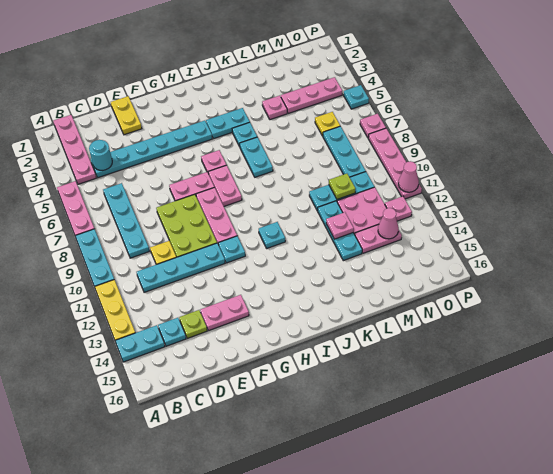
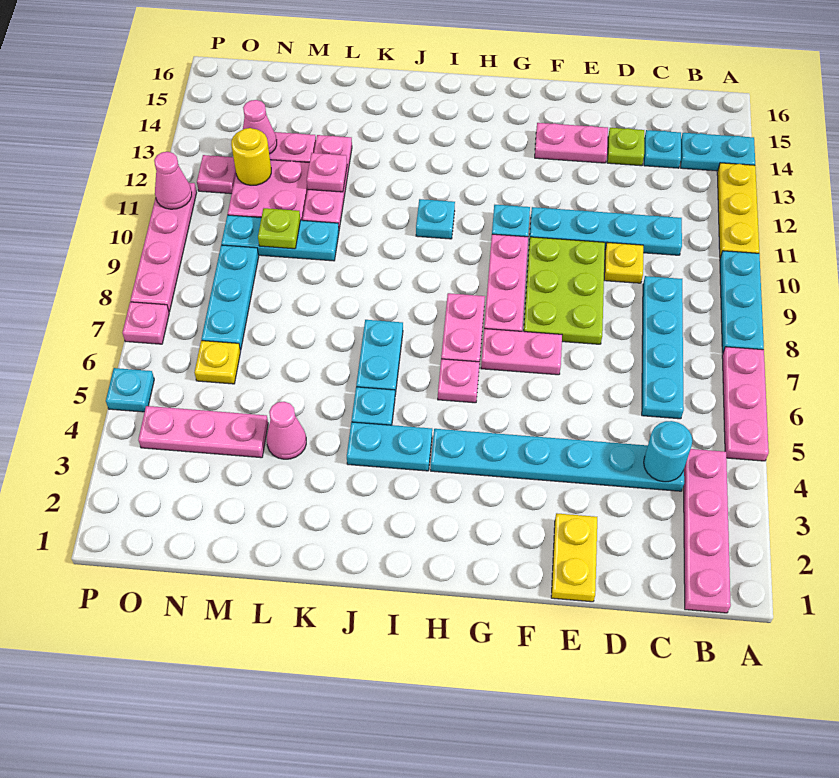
pink plate L4 level 1 -> pink cone L4 level 1
cyan plate L11:L13 level 1 -> pink plate L11:L13 level 1
none -> yellow round brick N12 level 2

